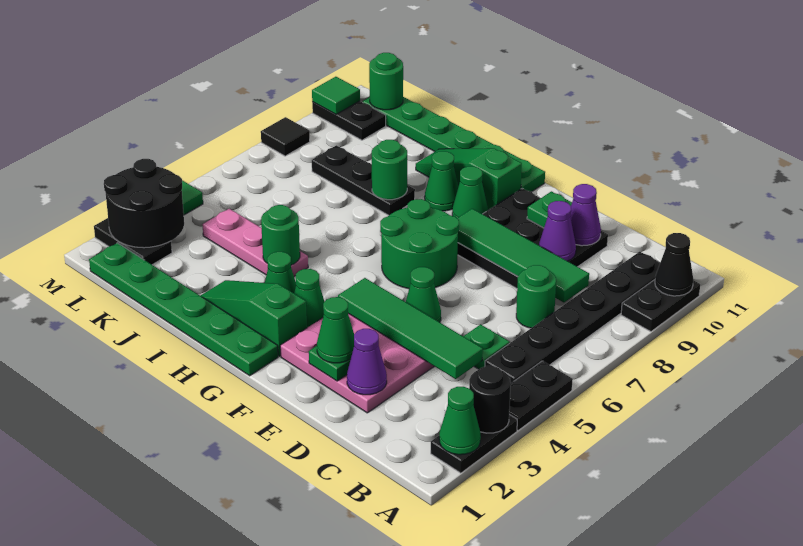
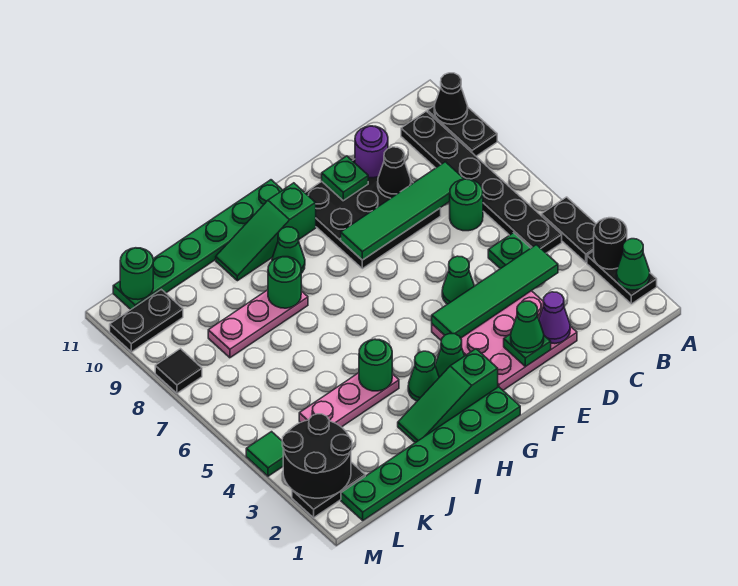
purple cone D9 level 2 -> black cone D9 level 2
purple cone D10 level 2 -> purple round brick D10 level 2
green round brick F6:G7 level 1 -> none
green cone G9 level 1 -> none
black plate I8:K8 level 1 -> pink plate I8:K8 level 1
green tile M10 level 2 -> none

